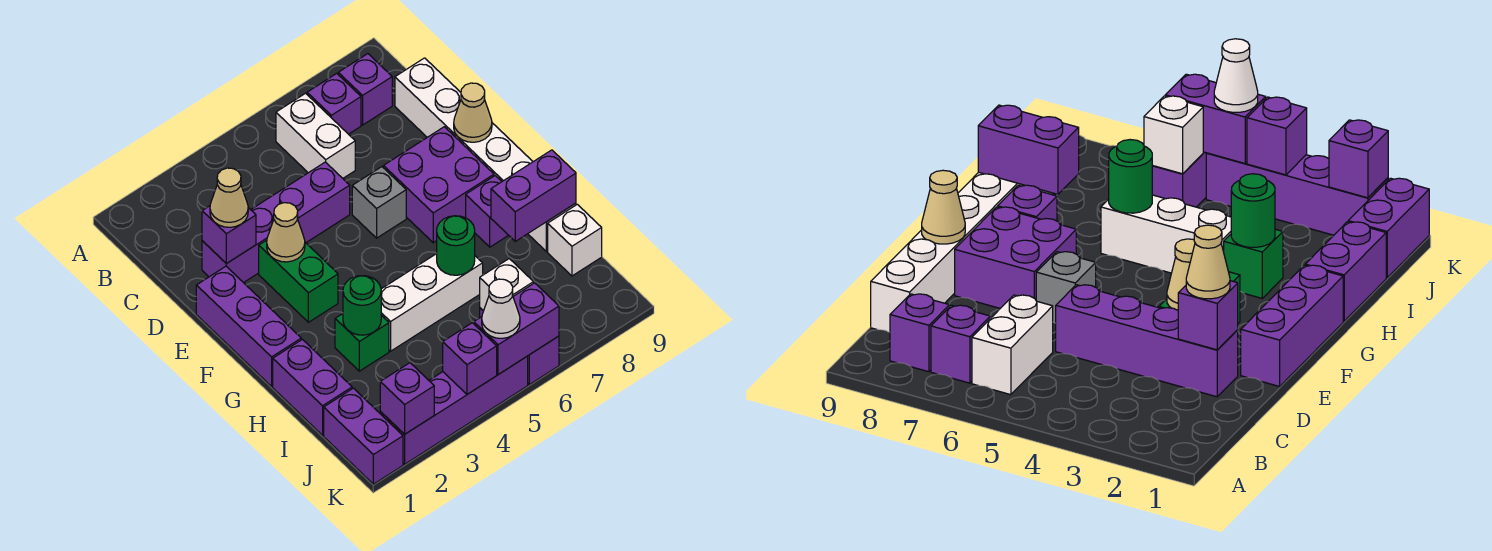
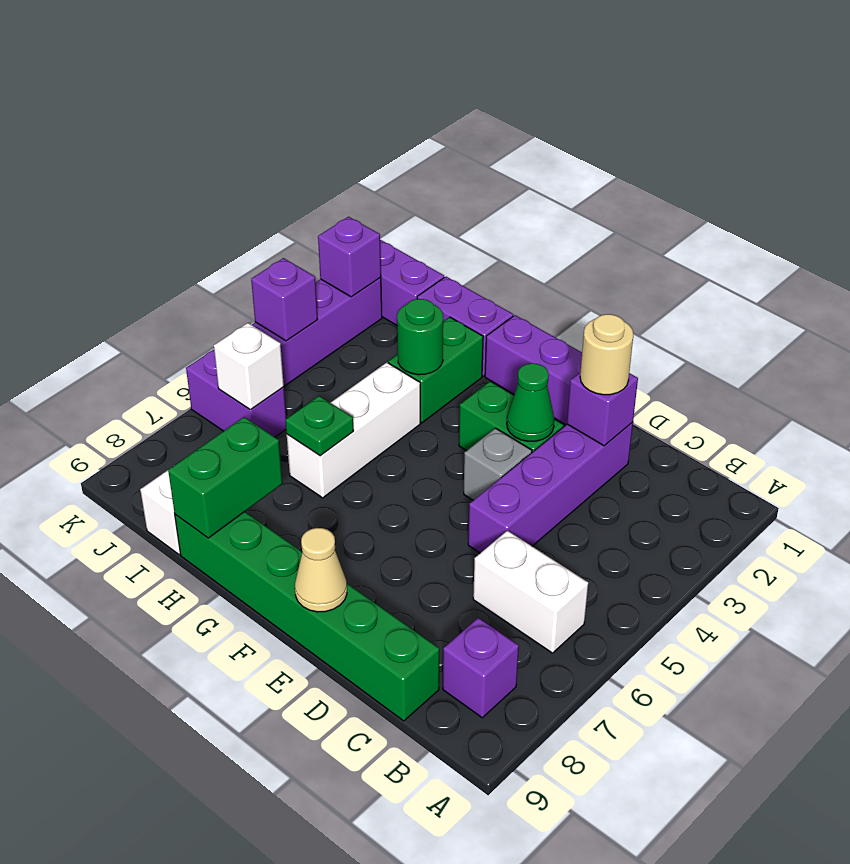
purple brick B7 level 1 -> none
white brick C9:H9 level 1 -> green brick C9:H9 level 1
tan cone D2 level 3 -> tan round brick D2 level 3
tan cone E3 level 2 -> green cone E3 level 2
grey brick E6 level 1 -> grey brick E4 level 1
purple brick E7:F8 level 1 -> none
purple brick G8 level 1 -> none
green brick H3 level 1 -> green brick H2:H3 level 1
green round brick H6 level 2 -> green plate H6 level 2
purple brick H8:H9 level 2 -> green brick H8:H9 level 2
purple brick K5:K6 level 2 -> none
white cone K5 level 3 -> none

